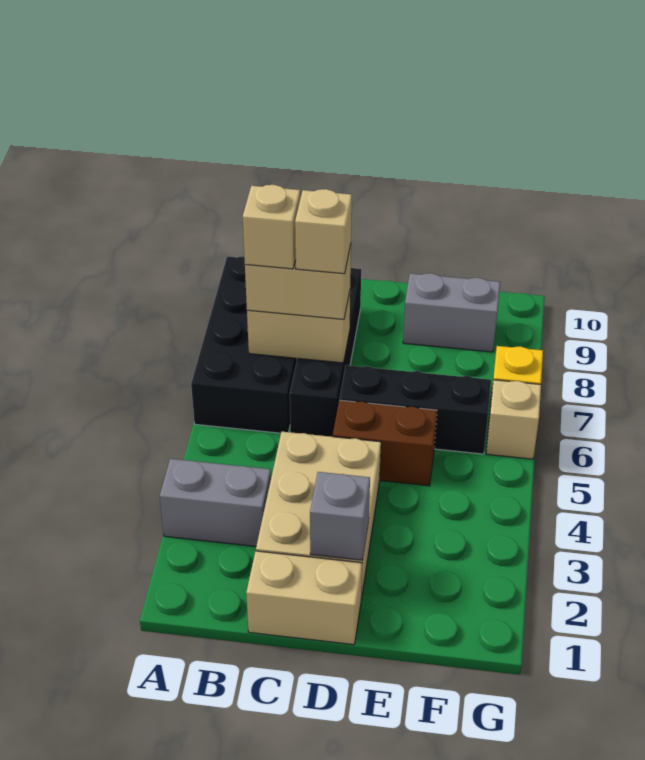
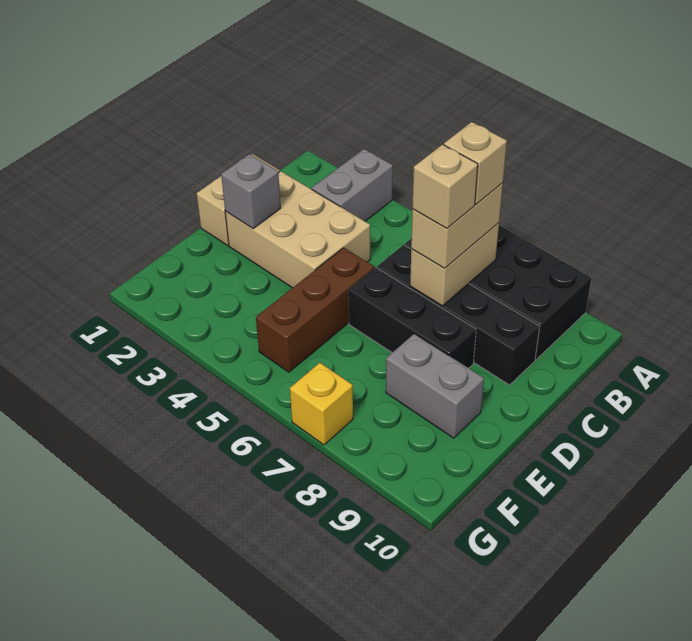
brown brick D5:E5 level 1 -> brown brick D5:F5 level 1
black brick D6:F6 level 1 -> black brick D6:D8 level 1
grey brick E9:F9 level 1 -> grey brick E8:E9 level 1
tan brick G6 level 1 -> none

